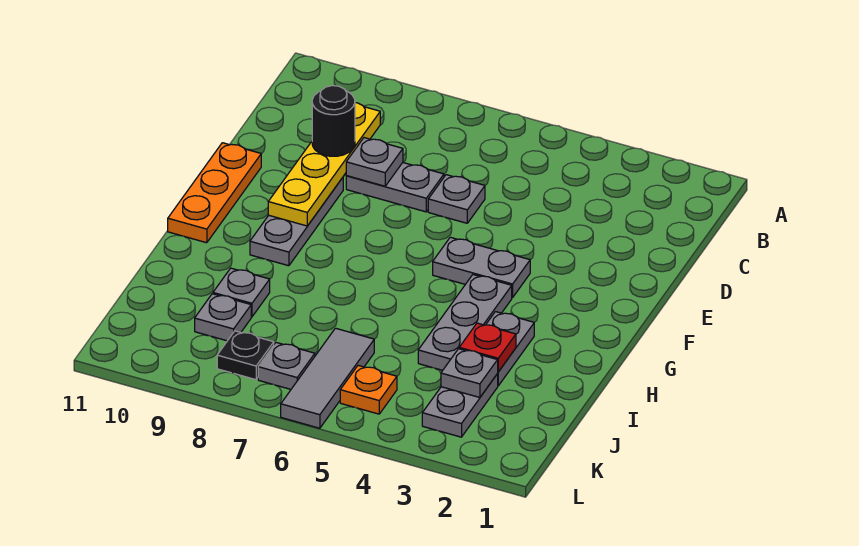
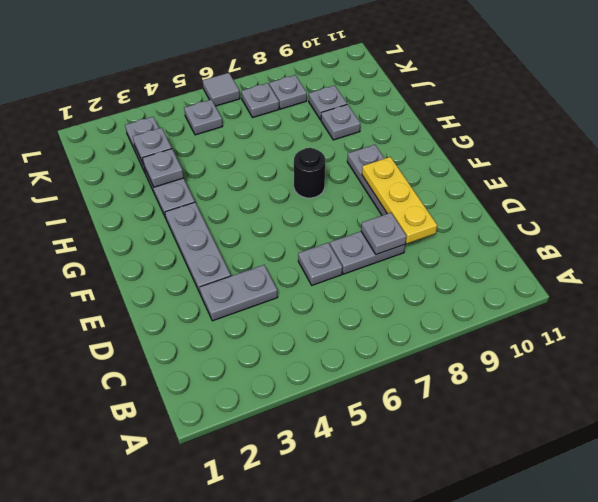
yellow plate C9:F9 level 2 -> yellow plate D9:F9 level 2
black round brick D9 level 3 -> black round brick G7 level 1
orange plate E11:G11 level 1 -> none
grey plate F4:F5 level 1 -> grey plate D3:D4 level 1
grey plate G4:I4 level 1 -> grey plate E3:G3 level 1
red plate I3 level 2 -> grey plate I3 level 2
grey tile J6:L6 level 1 -> grey tile L6 level 1
orange plate K5 level 1 -> grey plate K5 level 1
black plate K8 level 1 -> grey plate K8 level 1

